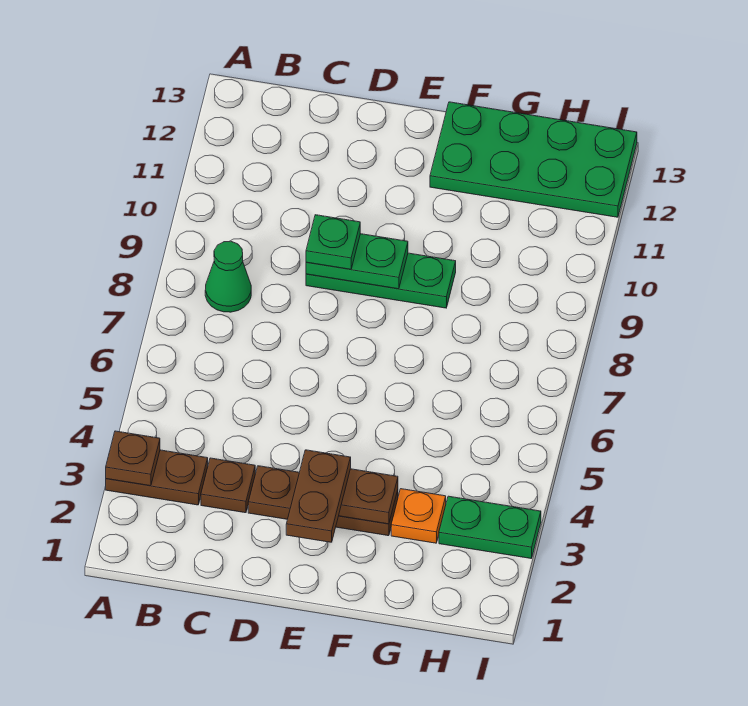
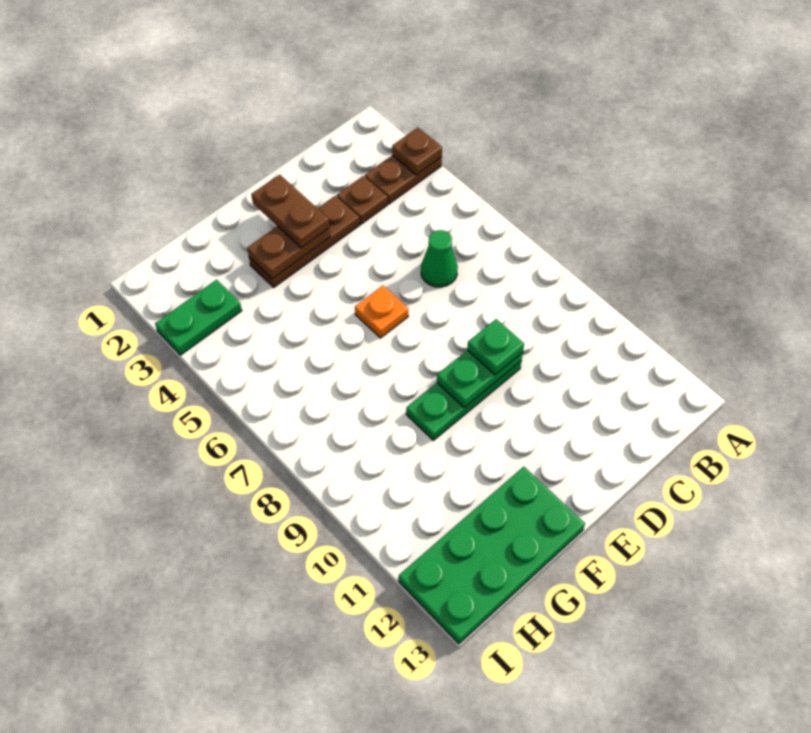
green cone B8 level 1 -> green cone C6 level 1
orange plate G3 level 1 -> orange plate E6 level 1

